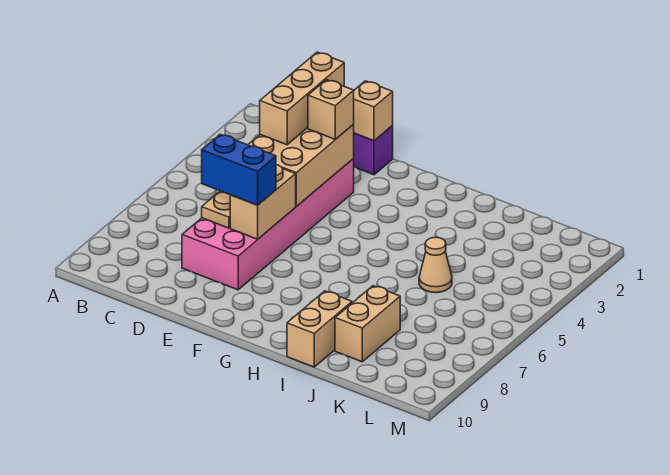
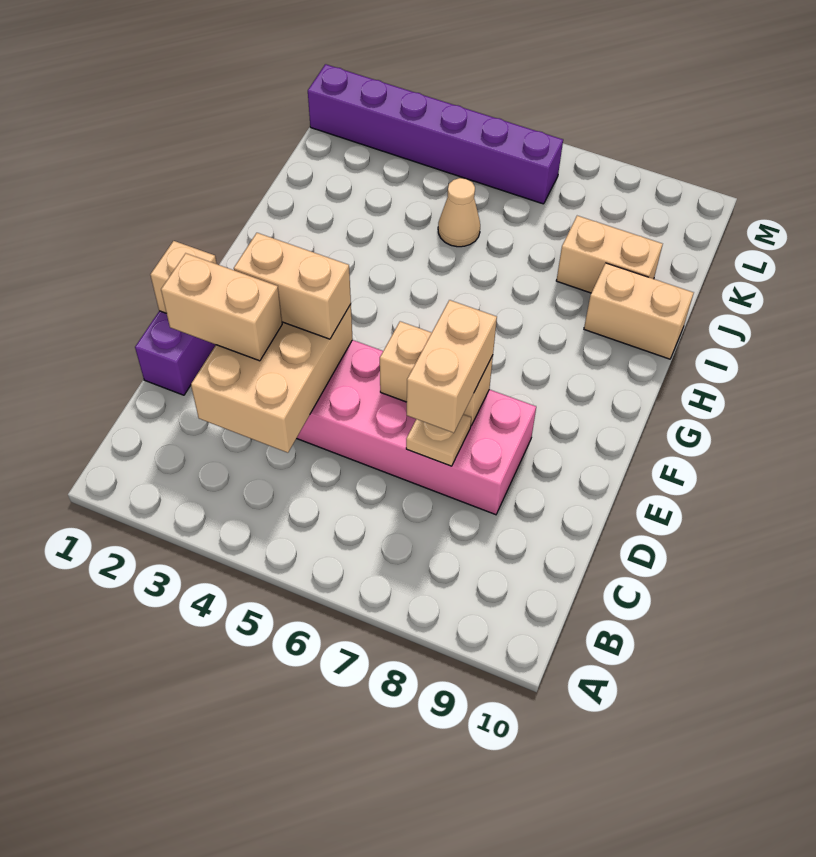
tan brick D2:D4 level 3 -> tan brick D2:D3 level 3
tan brick D3:E5 level 2 -> tan brick C3:E4 level 2
blue brick D7:E7 level 3 -> tan brick D7:E7 level 3
tan brick E3 level 3 -> tan brick E3:E4 level 3
none -> purple brick L1:L6 level 1

